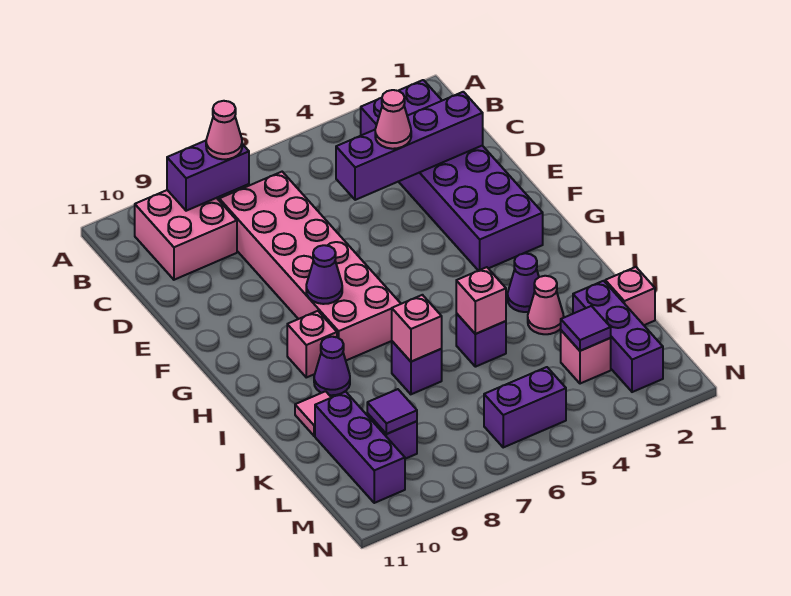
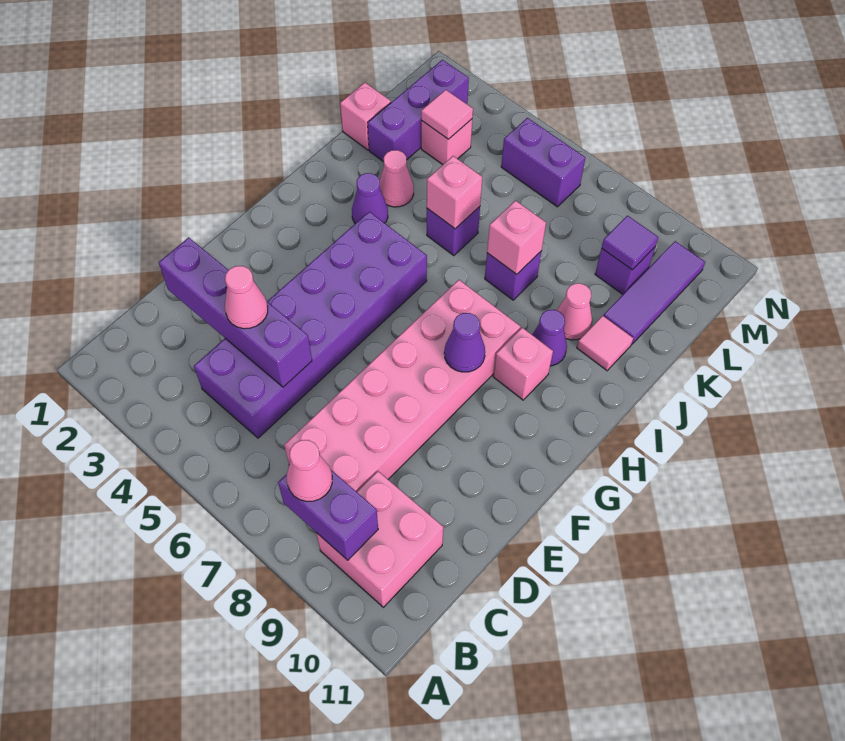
purple brick B2:G3 level 1 -> purple brick C4:H5 level 1
none -> pink cone J9 level 1
purple brick K10:M10 level 1 -> purple tile K10:M10 level 1
purple tile L3 level 2 -> pink tile L3 level 2

